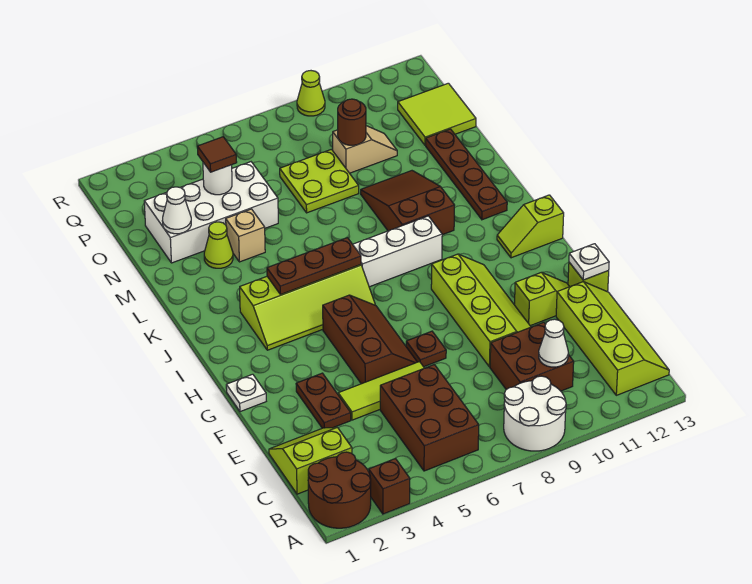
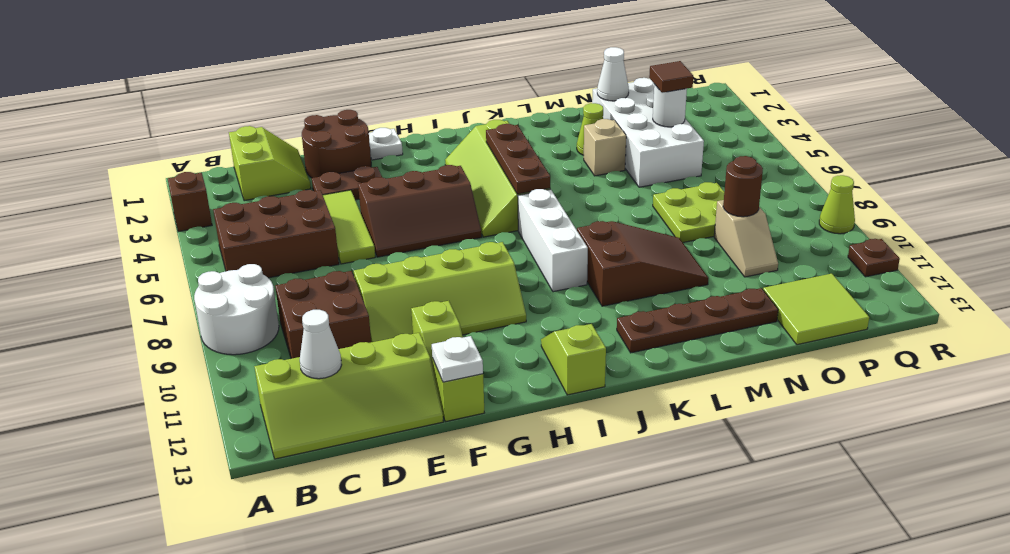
brown round brick A1:B2 level 1 -> brown round brick E1:F2 level 1
white cone C10 level 2 -> white cone C12 level 2
brown plate F7 level 1 -> brown plate R11 level 1

